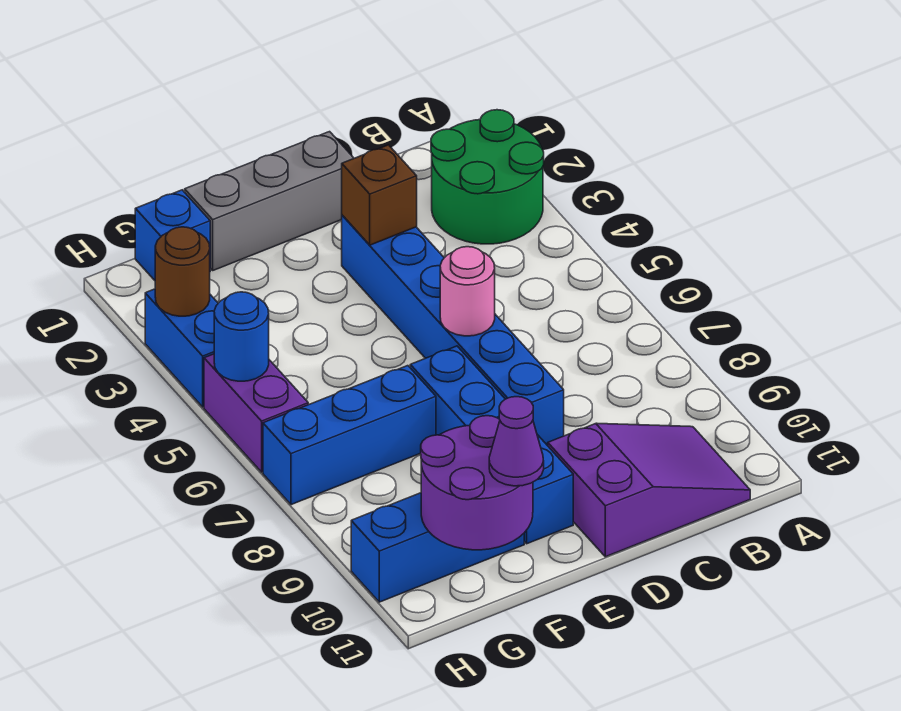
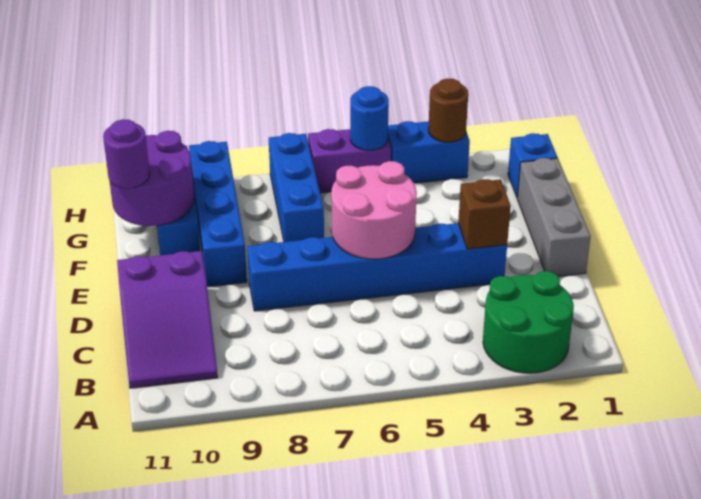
pink round brick D6 level 2 -> pink round brick D5:E6 level 2
blue brick E7:E10 level 1 -> blue brick E9:H9 level 1
purple cone F11 level 3 -> purple round brick F11 level 3

